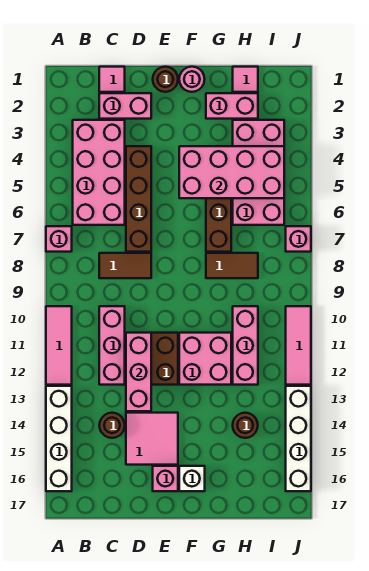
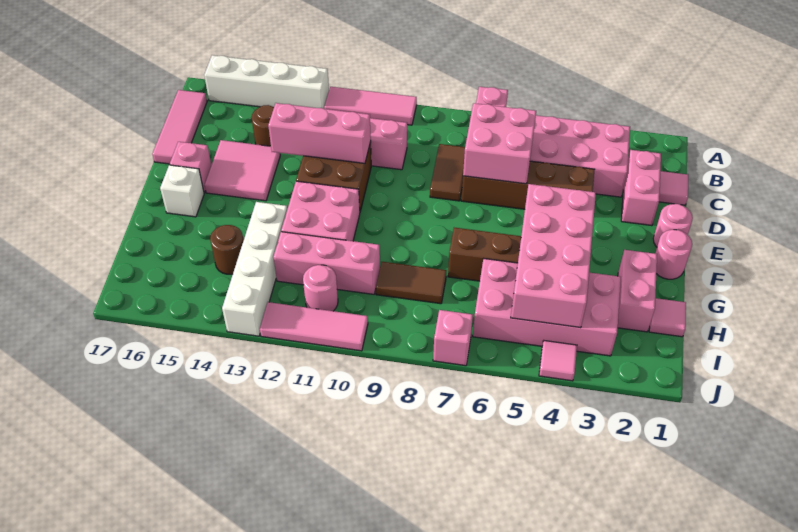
none -> pink tile B17:D17 level 1
none -> pink brick C6:D7 level 2
brown round brick E1 level 1 -> pink round brick E1 level 1
brown tile G8:H8 level 1 -> brown tile H8:H9 level 1
none -> pink round brick I11 level 1
none -> pink tile J4 level 1
white brick J13:J16 level 1 -> white brick G13:J13 level 1

